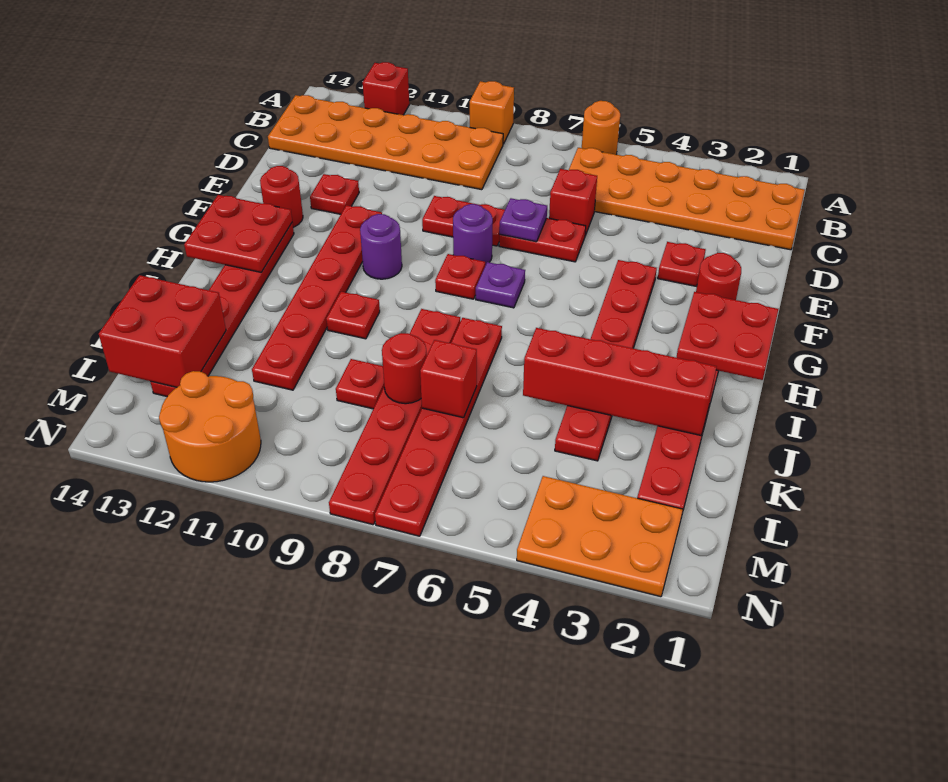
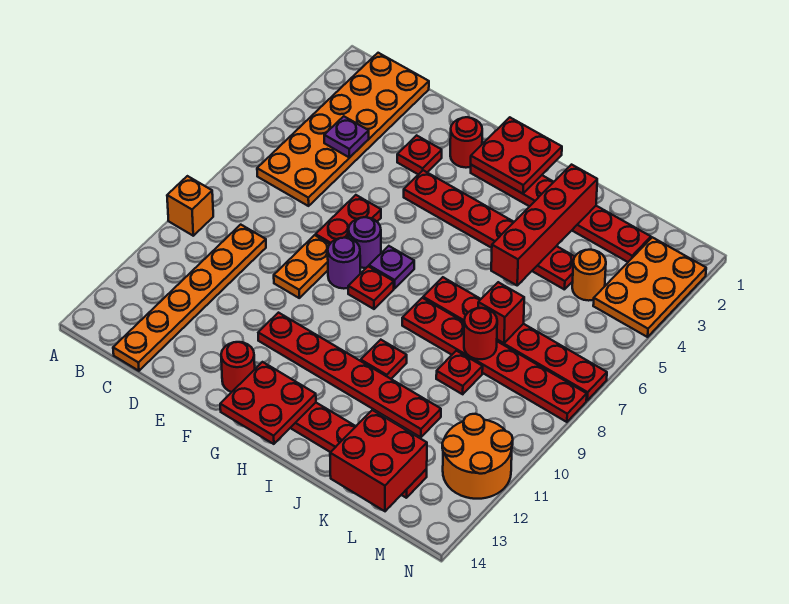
orange round brick A6 level 1 -> orange round brick L4 level 1
red brick A12 level 1 -> none
orange plate B9:C14 level 1 -> orange plate C9:C14 level 1
red brick D6 level 1 -> none
purple plate E7 level 2 -> purple plate C4 level 2
red plate E8:E9 level 1 -> orange plate E8:E9 level 1
red plate E12 level 1 -> none
purple round brick G10 level 1 -> purple round brick F7 level 1

